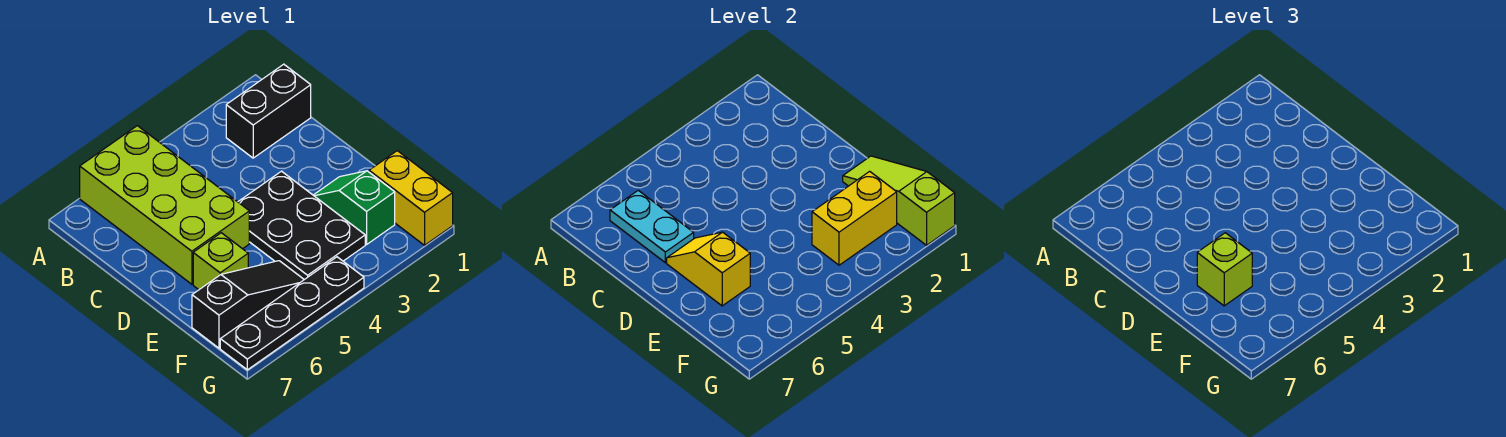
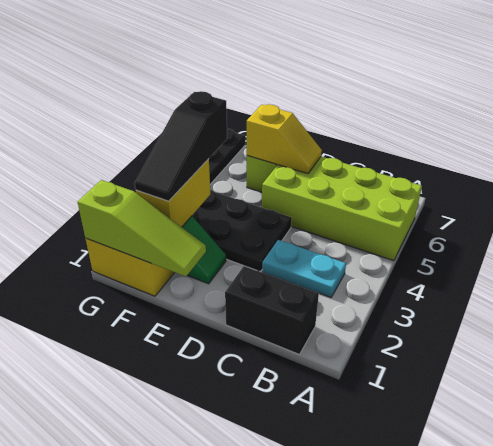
black brick B1:B2 level 1 -> black brick B1:C1 level 1
cyan plate B6:C6 level 2 -> cyan plate B3:C3 level 1
lime brick E6 level 3 -> none
black slope F5:F7 level 1 top 7 -> black slope F2:F4 level 3 top 4

